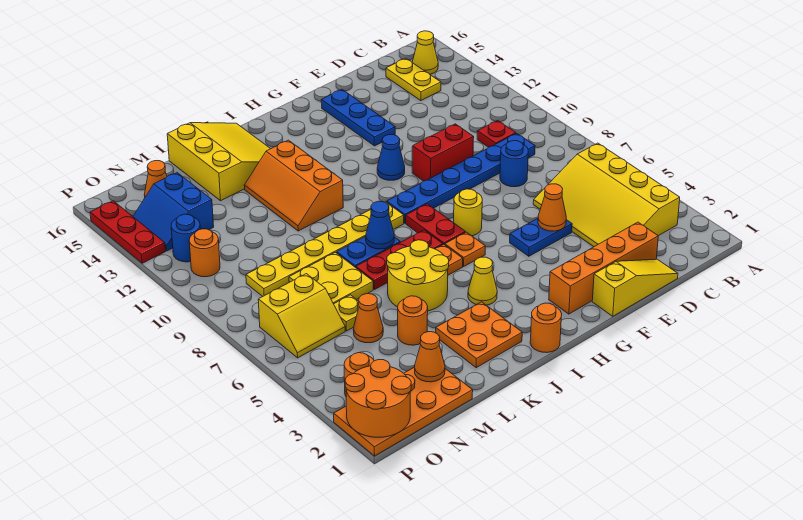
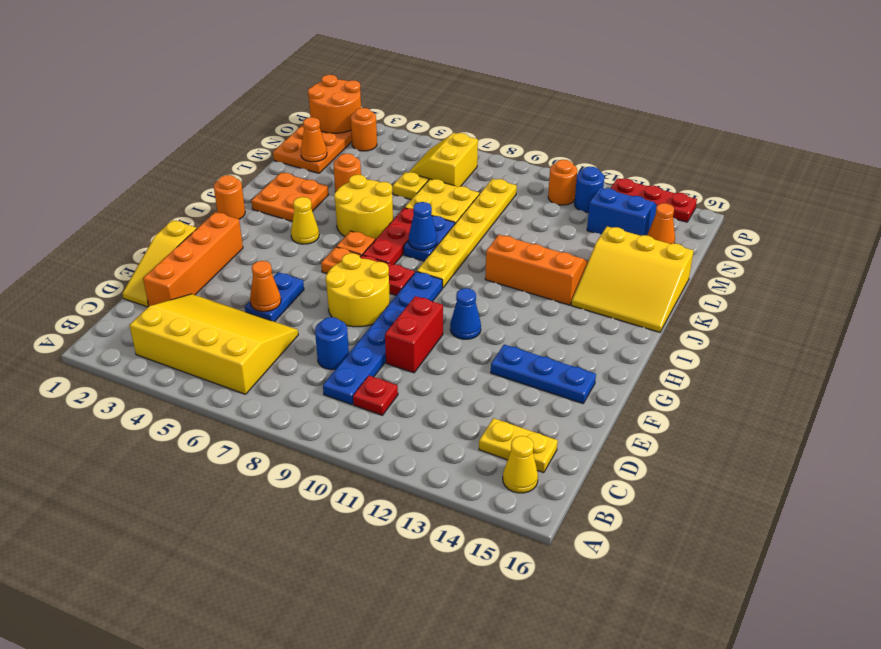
yellow round brick G7 level 1 -> yellow round brick F7:G8 level 1
orange cone M5 level 1 -> none

